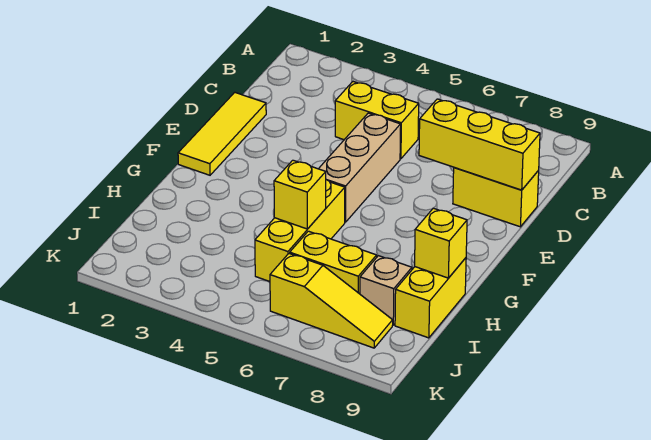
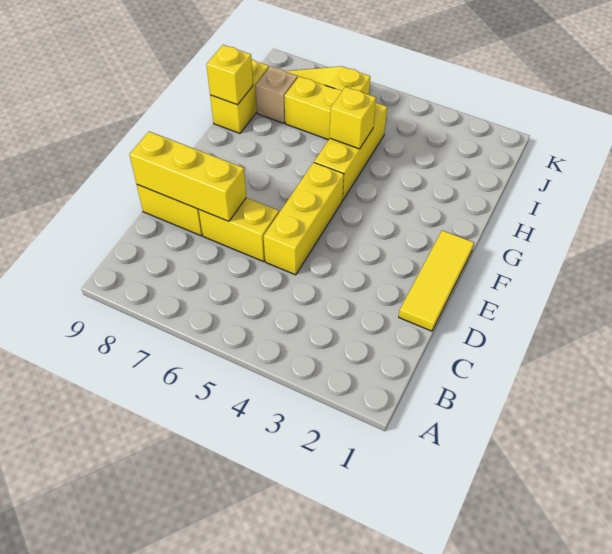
yellow brick C4:C5 level 1 -> yellow brick D6:D7 level 1
tan brick D5:F5 level 1 -> yellow brick D5:F5 level 1

